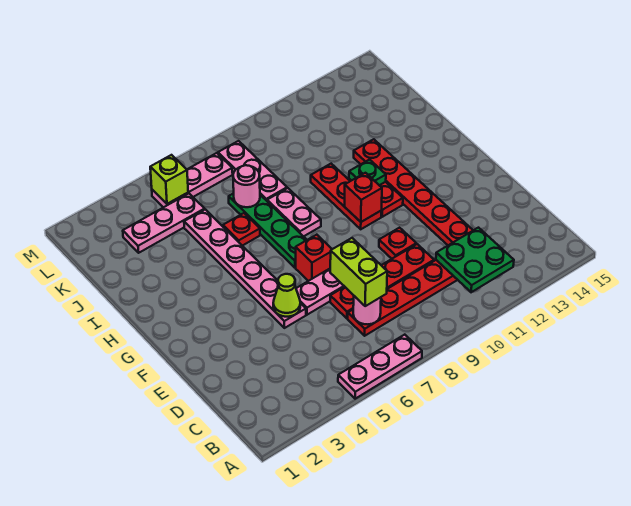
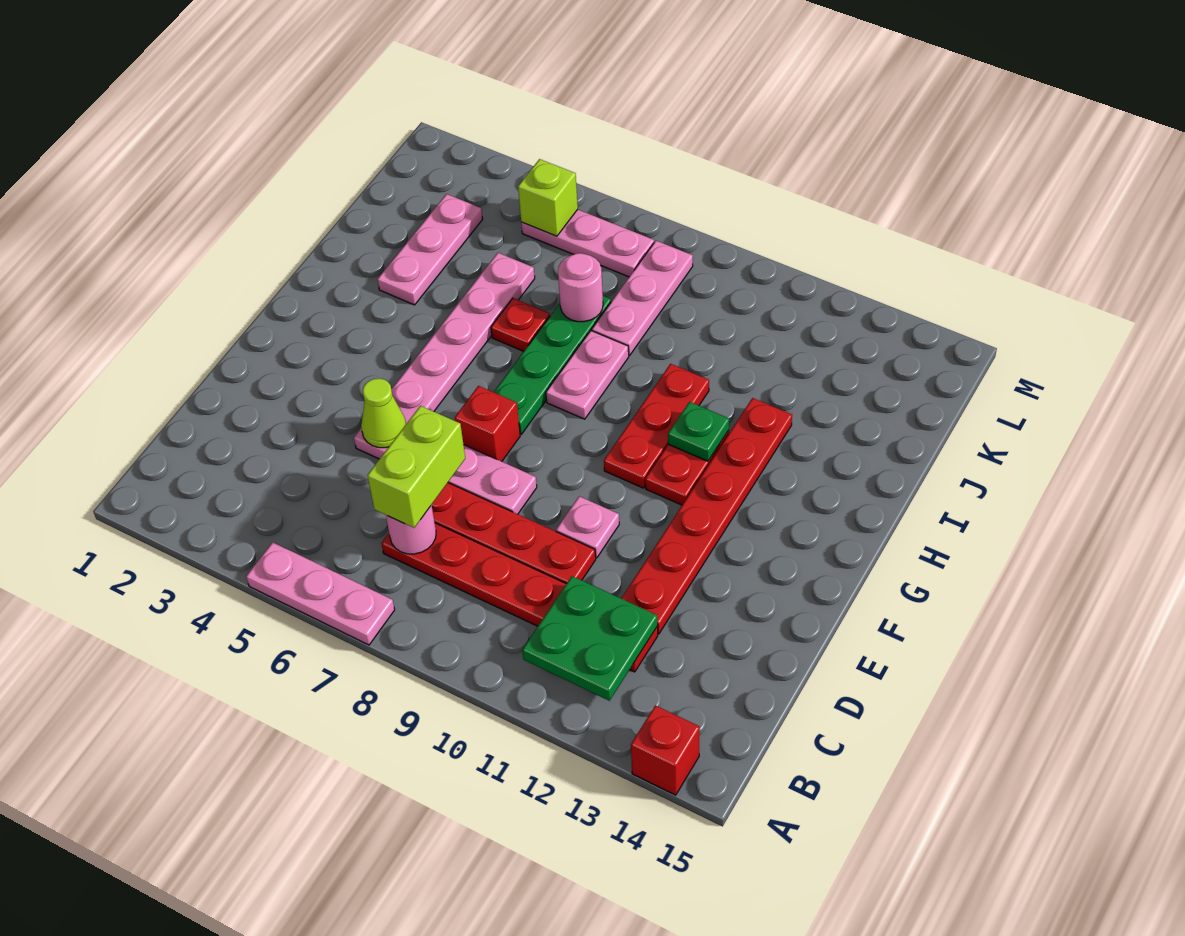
red plate E10 level 1 -> pink plate E10 level 1
red brick G10 level 2 -> red brick A14 level 1
pink plate K3:K5 level 1 -> pink plate I3:K3 level 1

